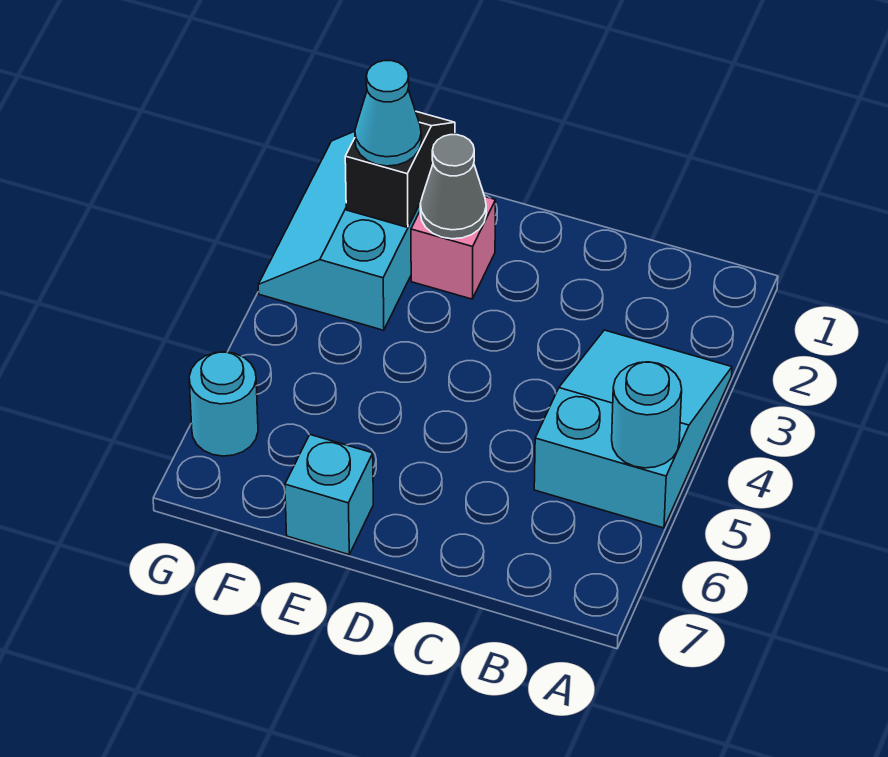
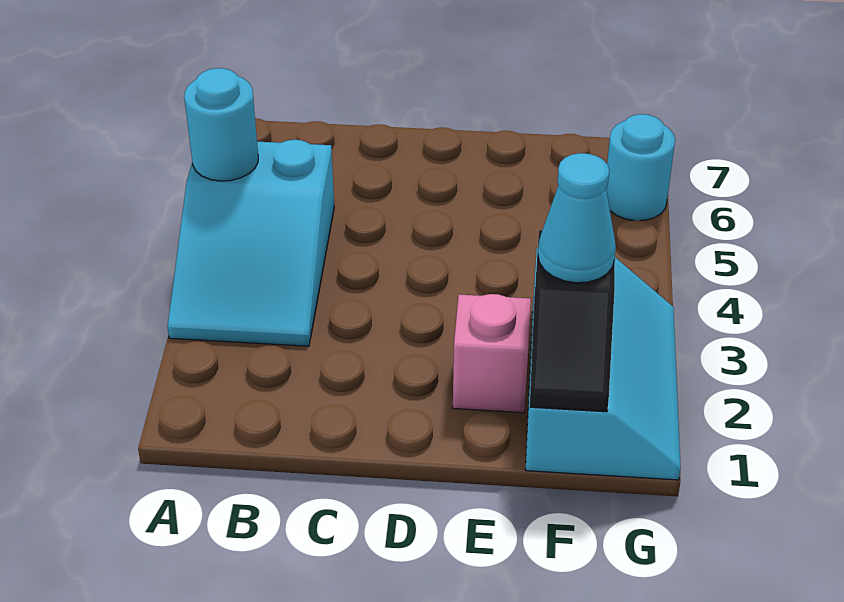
grey cone E2 level 2 -> none
cyan brick E7 level 1 -> none

